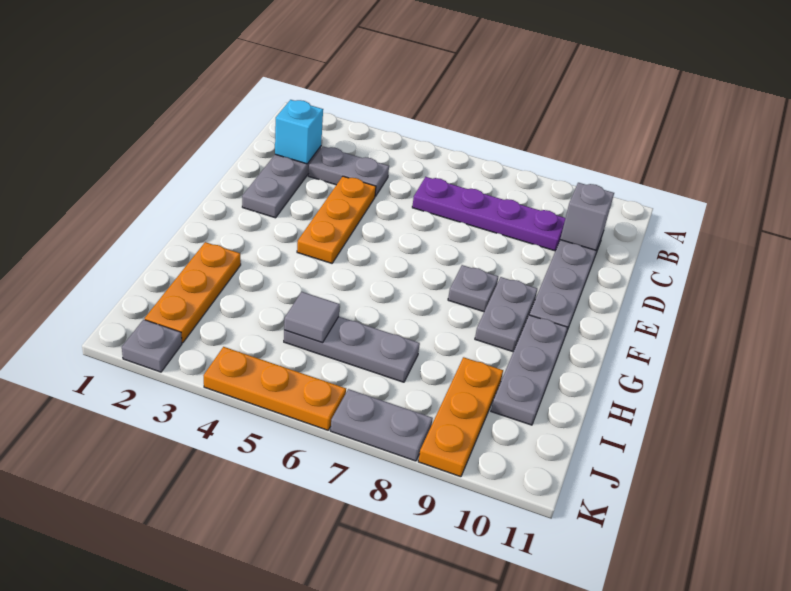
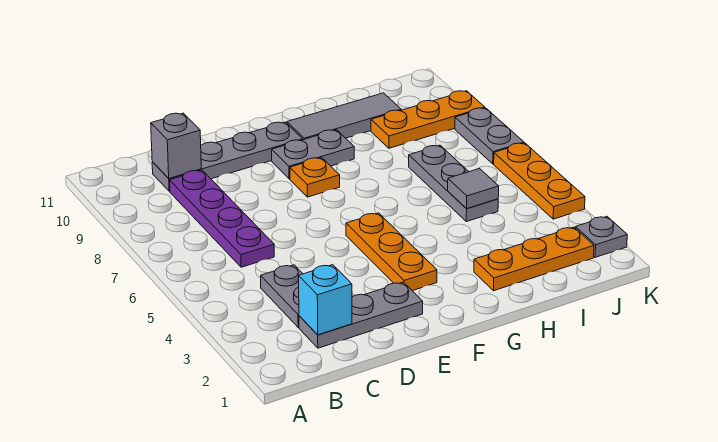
orange plate D4:F4 level 1 -> orange plate F3:F5 level 1
grey plate F8 level 1 -> orange plate F8 level 1
grey plate G10:I10 level 1 -> grey tile G10:I10 level 1

